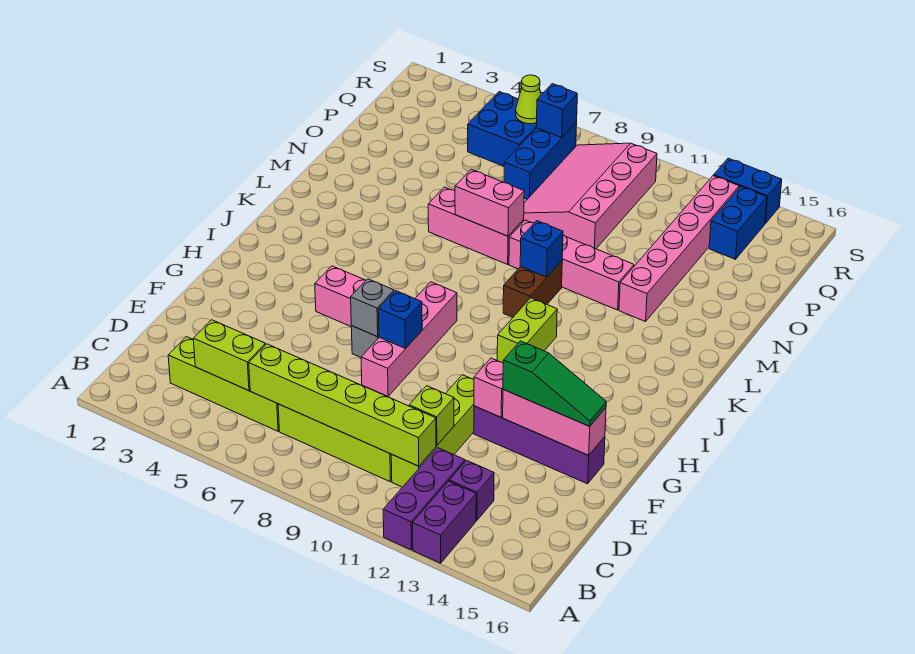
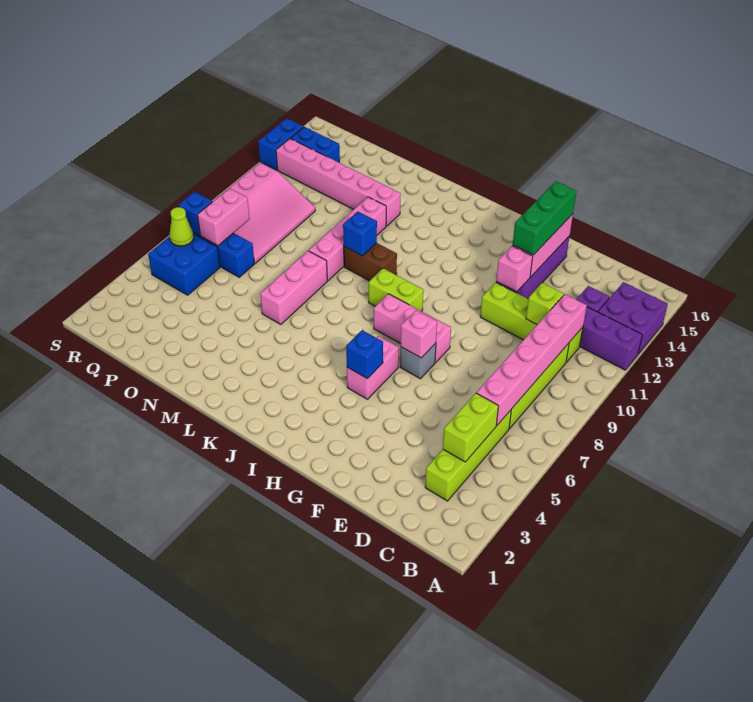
purple brick A13:B13 level 1 -> purple brick A13:B14 level 1
lime brick C6:C11 level 2 -> pink brick C6:C11 level 2
pink brick F8:I8 level 1 -> pink brick G8:I8 level 1
green slope F13:F15 level 3 top 13 -> green brick F13:F15 level 3
grey brick G7 level 2 -> pink brick G7 level 2
blue brick G8 level 2 -> blue brick H5 level 2
lime brick I11:J11 level 1 -> lime brick I9:J9 level 1
pink brick M7:M8 level 2 -> pink brick Q7:Q8 level 2
pink slope O8:R10 level 1 top 10 -> pink slope P8:R11 level 1 top R

